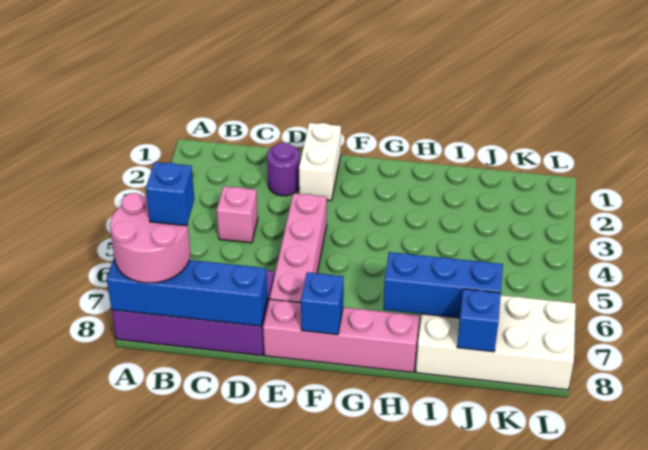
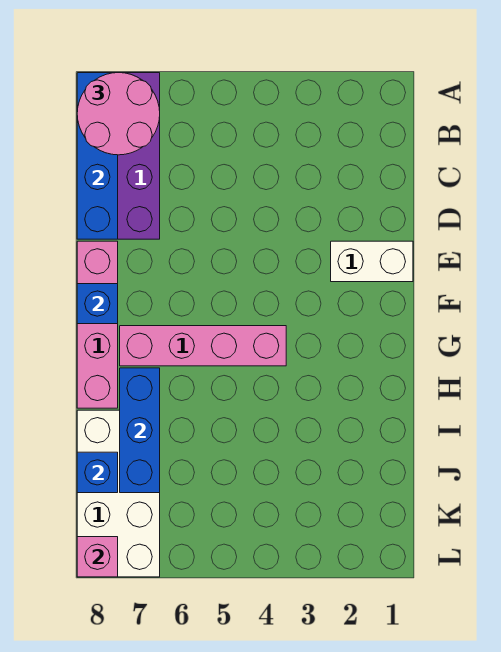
blue brick B7 level 4 -> none
pink brick C4 level 1 -> pink brick L8 level 2
purple round brick D2 level 1 -> none
pink brick E4:E7 level 1 -> pink brick G4:G7 level 1

